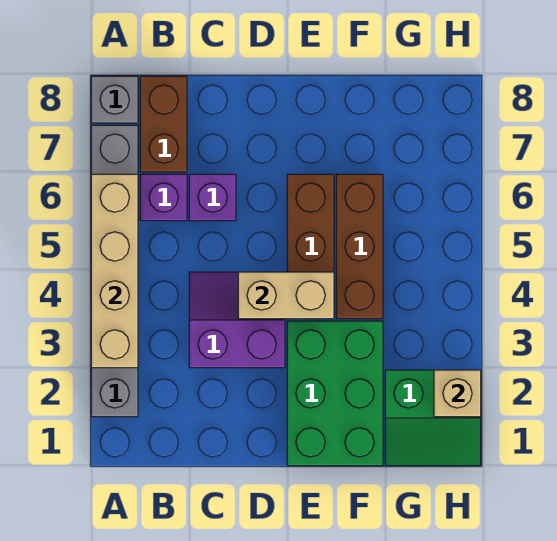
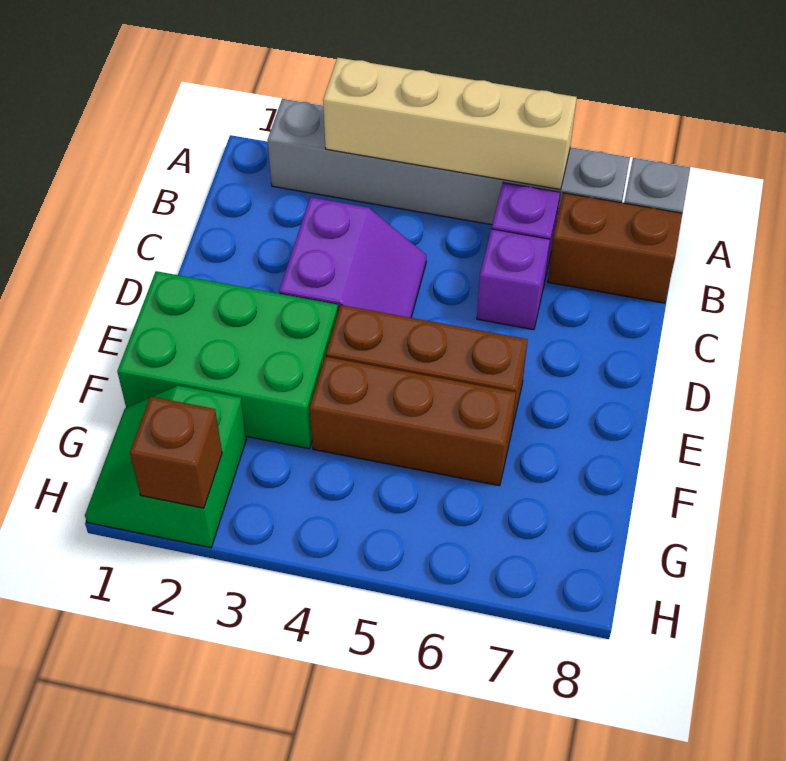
tan brick D4:E4 level 2 -> none
tan brick H2 level 2 -> brown brick H2 level 2

